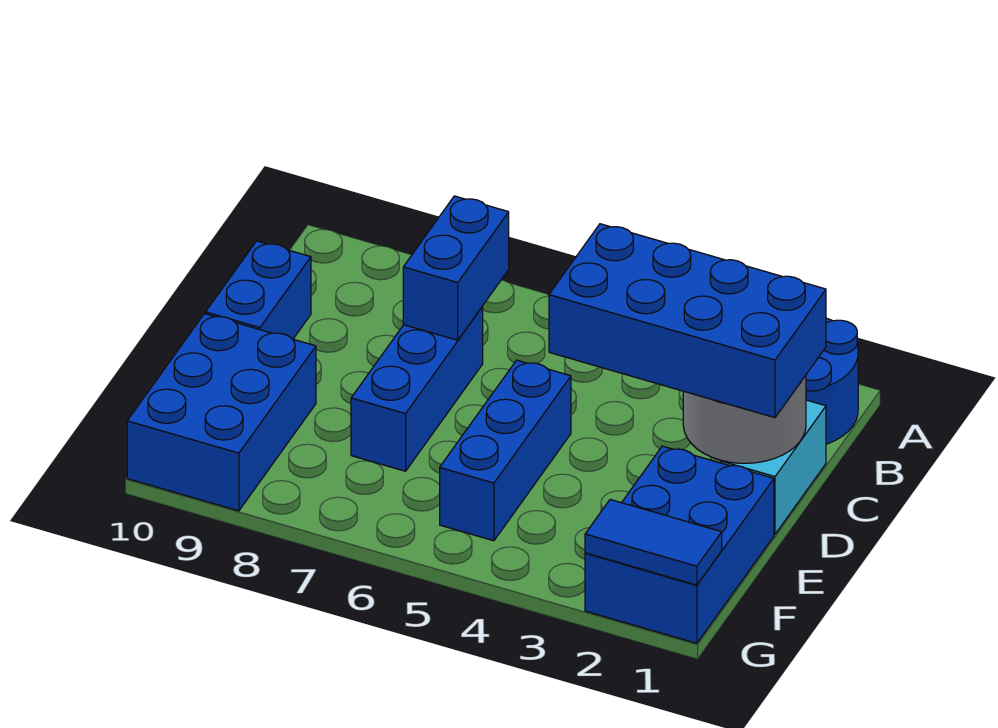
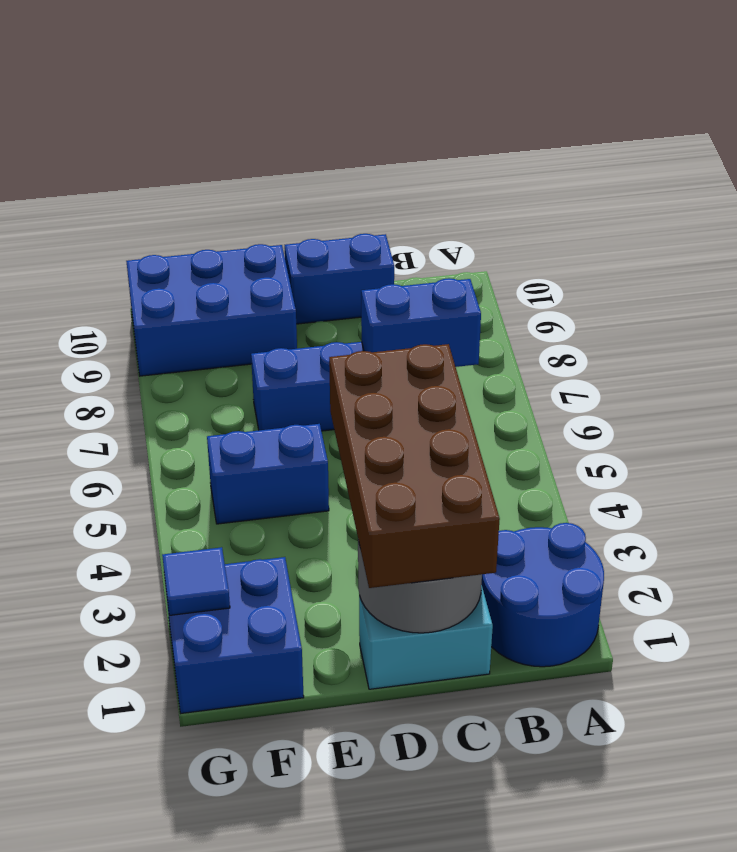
blue brick C1:D4 level 3 -> brown brick C1:D4 level 3
blue brick D5:F5 level 1 -> blue brick E5:F5 level 1
blue brick E1:G2 level 1 -> blue brick F1:G2 level 1
blue tile G1:G2 level 2 -> blue tile G2 level 2

